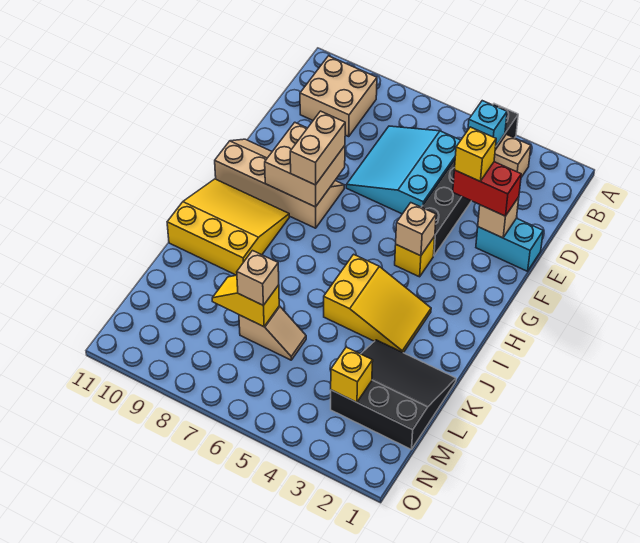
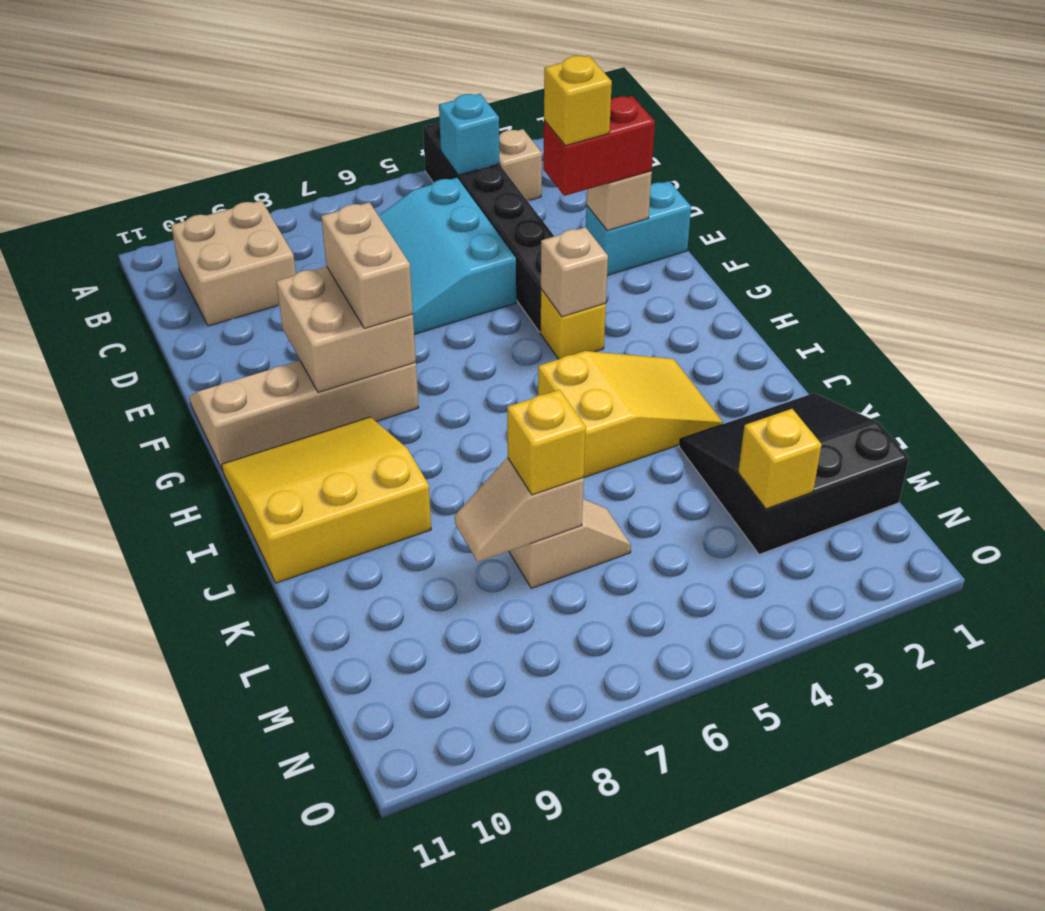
yellow slope L7:L8 level 2 top 7 -> tan slope L7:L8 level 2 top 7
tan brick L7 level 3 -> yellow brick L7 level 3

